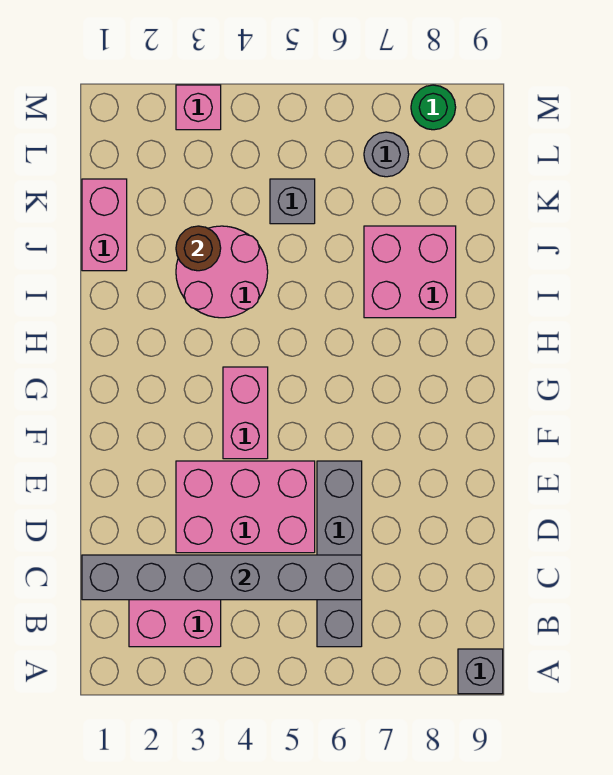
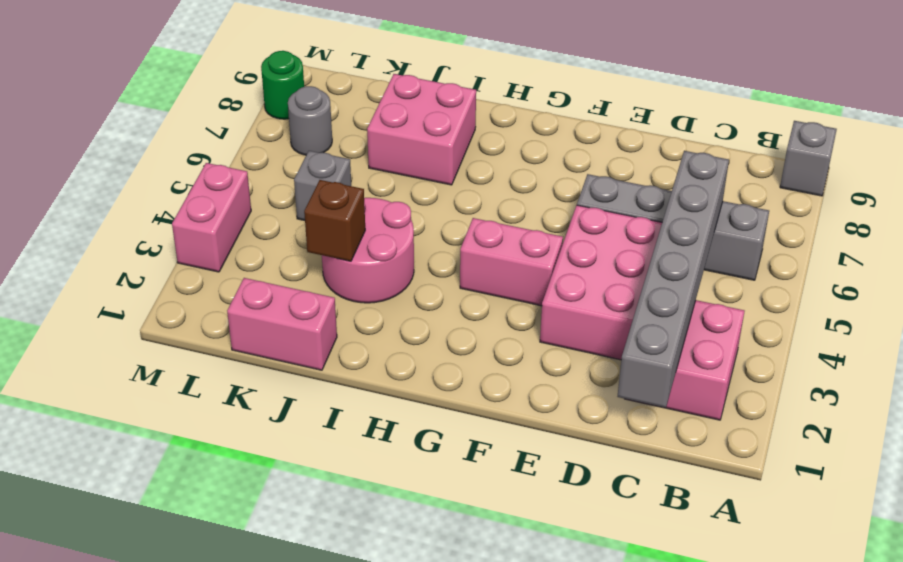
brown round brick J3 level 2 -> brown brick J3 level 2
pink brick M3 level 1 -> pink brick M3:M4 level 1

